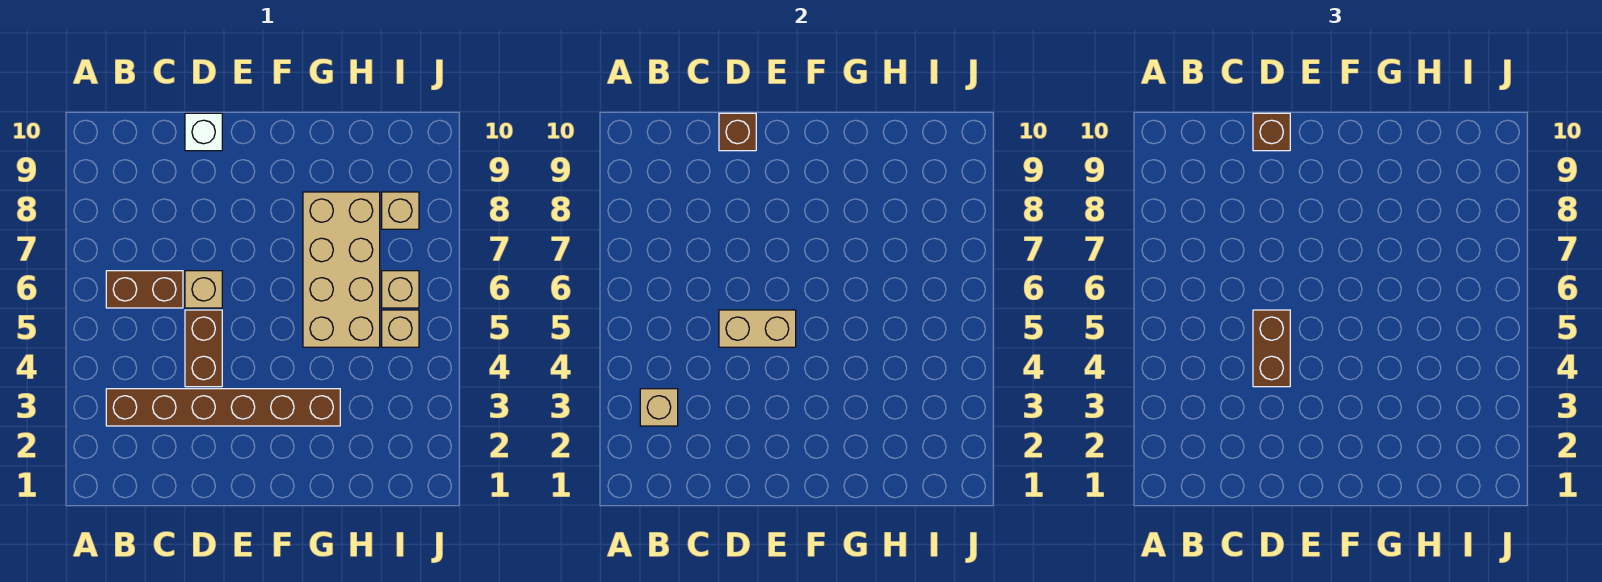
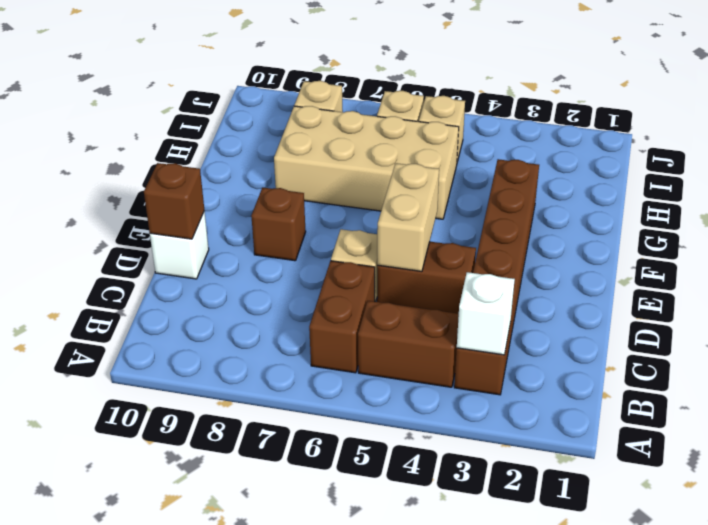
tan brick B3 level 2 -> white brick B3 level 2
brown brick D4:D5 level 3 -> brown brick B4:B5 level 1
brown brick D10 level 3 -> brown brick E8 level 1

